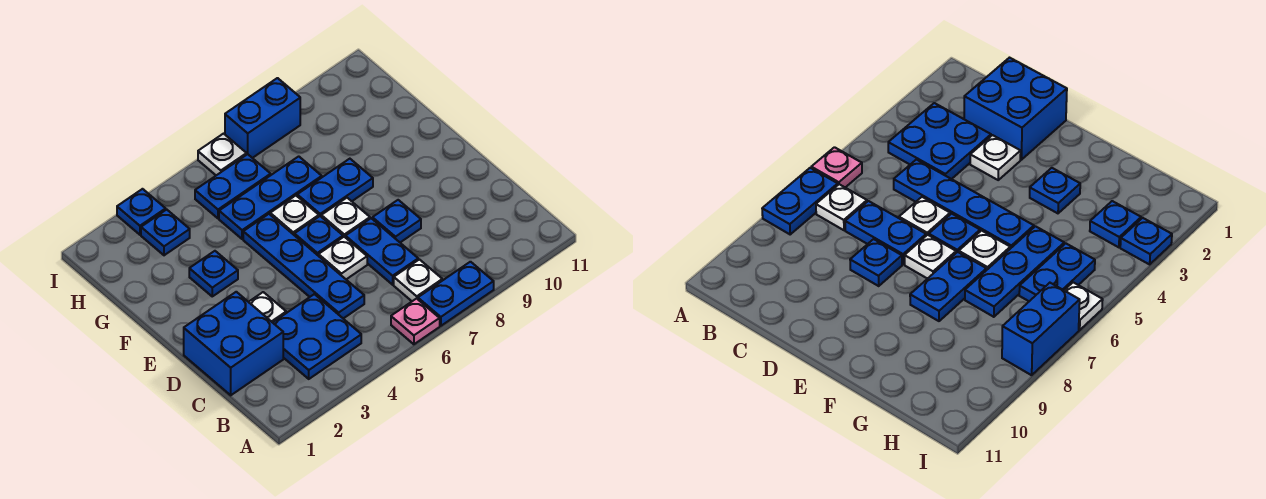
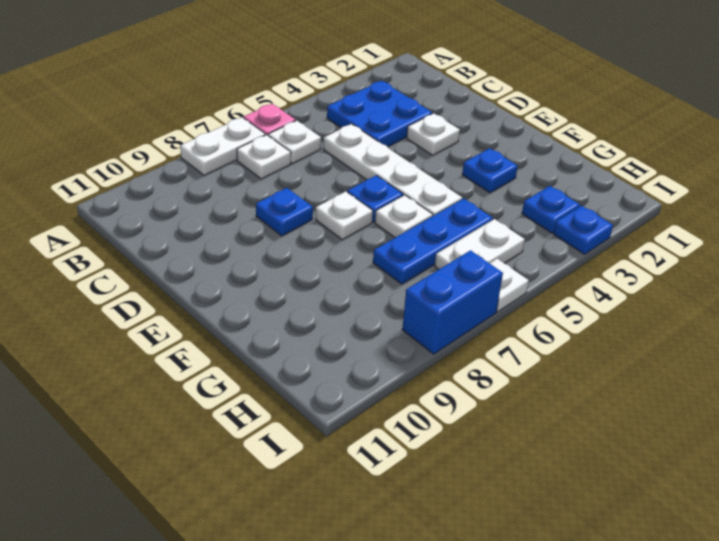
blue plate A7:A8 level 1 -> white plate A7:A8 level 1
blue brick C1:D2 level 1 -> none
blue plate C5:F5 level 1 -> white plate C5:F5 level 1
blue plate C7:D7 level 1 -> none
white plate D6 level 1 -> white plate B6 level 1
blue plate F7:F8 level 1 -> none
blue plate H5:H6 level 1 -> white plate H5:H6 level 1

